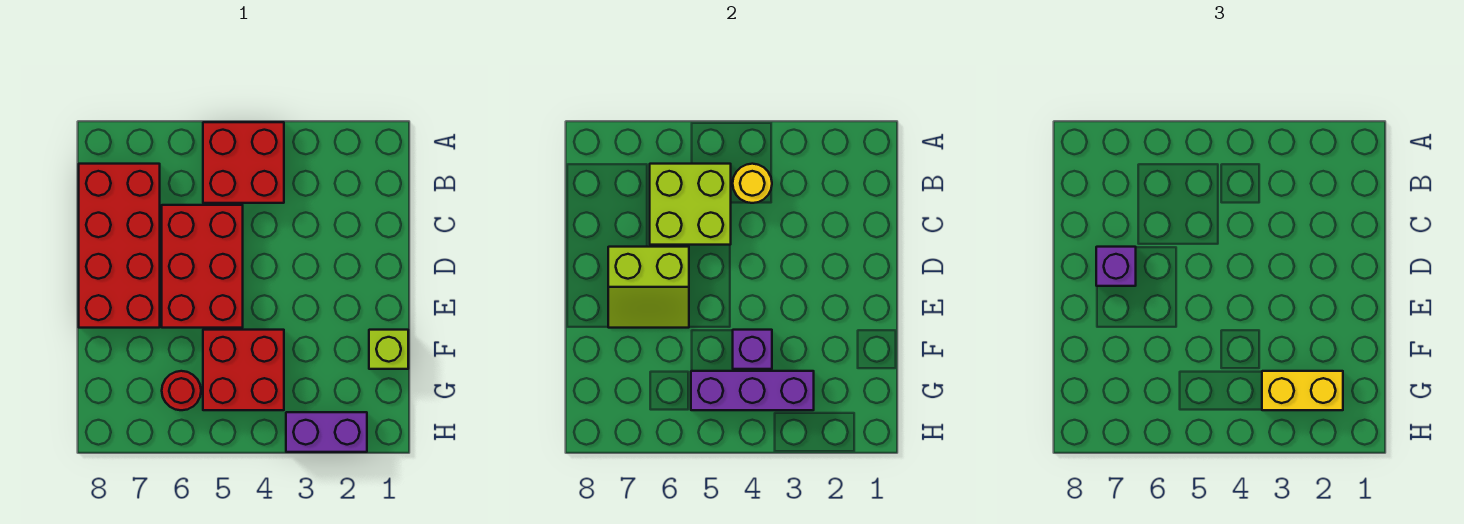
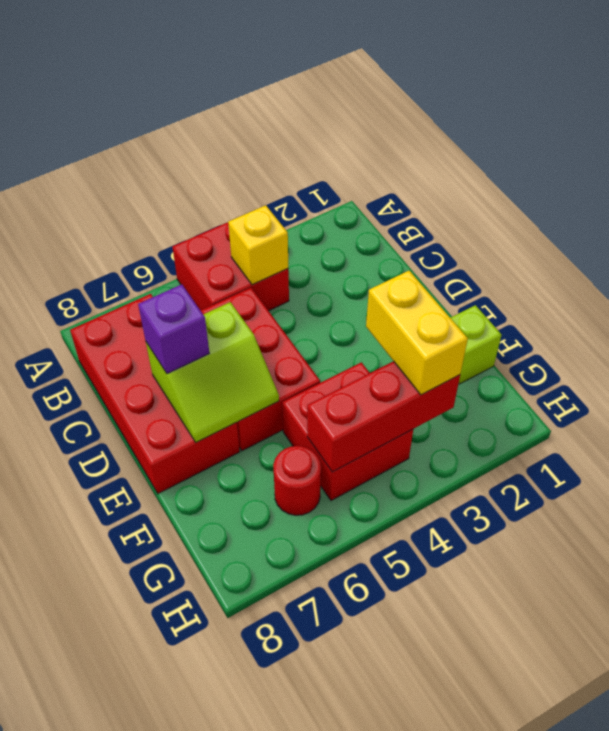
yellow round brick B4 level 2 -> yellow brick B4 level 2
lime brick B5:C6 level 2 -> none
purple brick F4 level 2 -> none
yellow brick G2:G3 level 3 -> yellow brick F3:G3 level 3
purple brick G3:G5 level 2 -> red brick G3:G5 level 2
purple brick H2:H3 level 1 -> none

